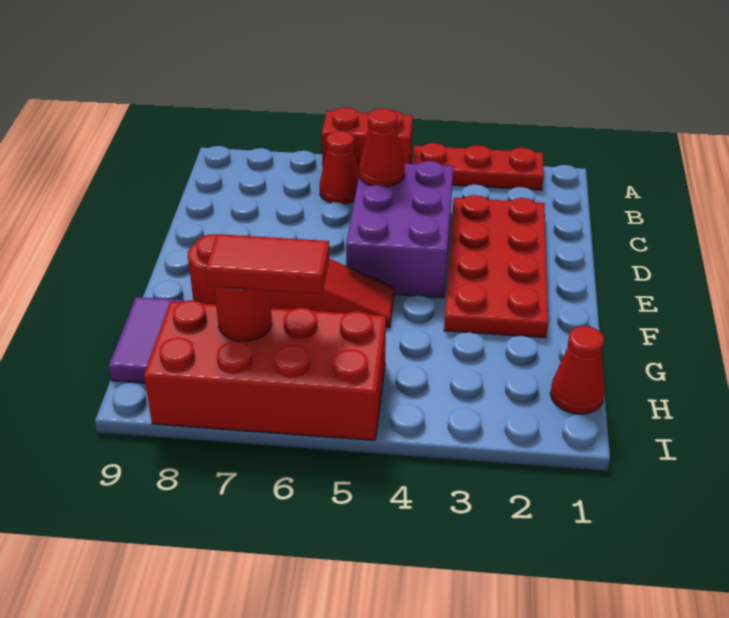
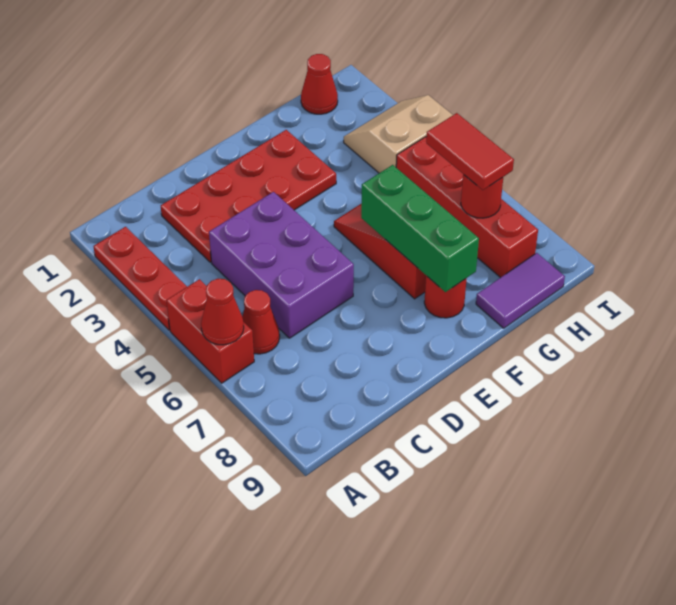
purple brick C4:E5 level 1 -> purple brick C4:D6 level 1
red cone C5 level 2 -> red cone A6 level 2
none -> green brick F6:F8 level 2
none -> tan slope H3:I4 level 1 top 4
red brick H5:I8 level 1 -> red brick H5:H8 level 1

